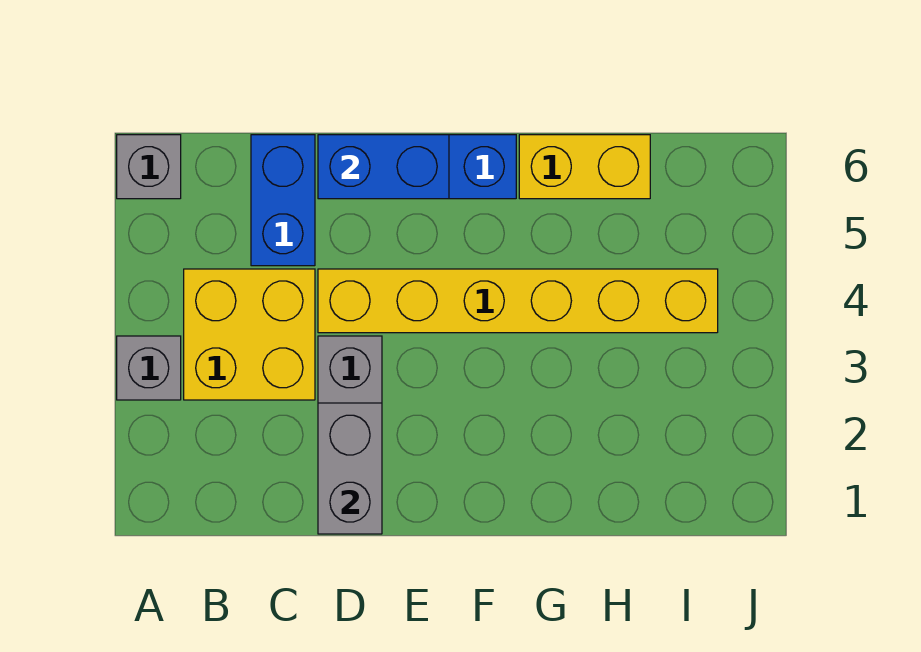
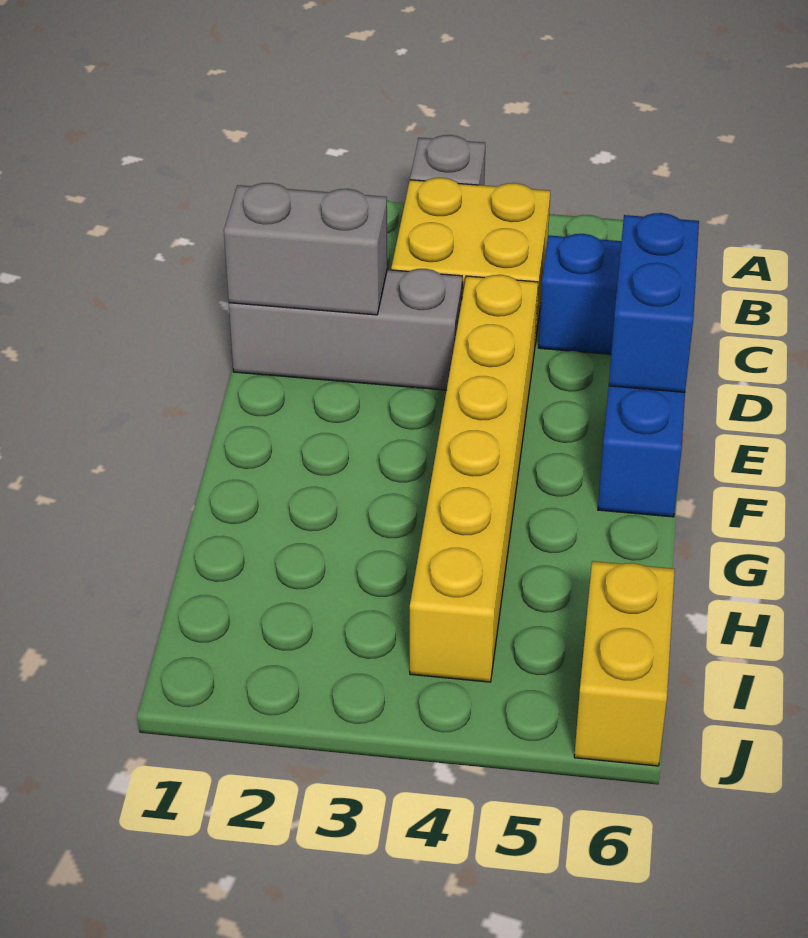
grey brick A6 level 1 -> none
yellow brick G6:H6 level 1 -> yellow brick I6:J6 level 1

